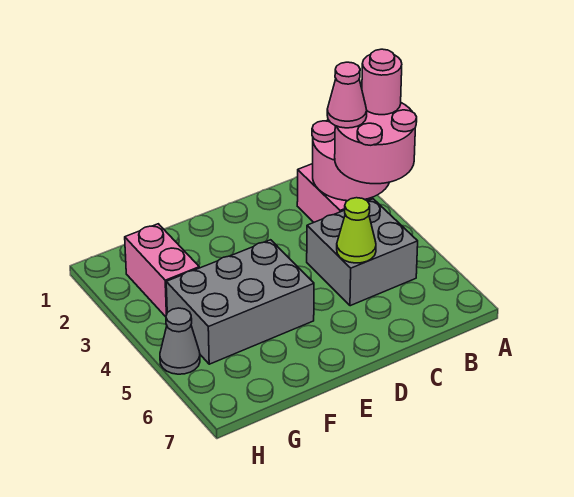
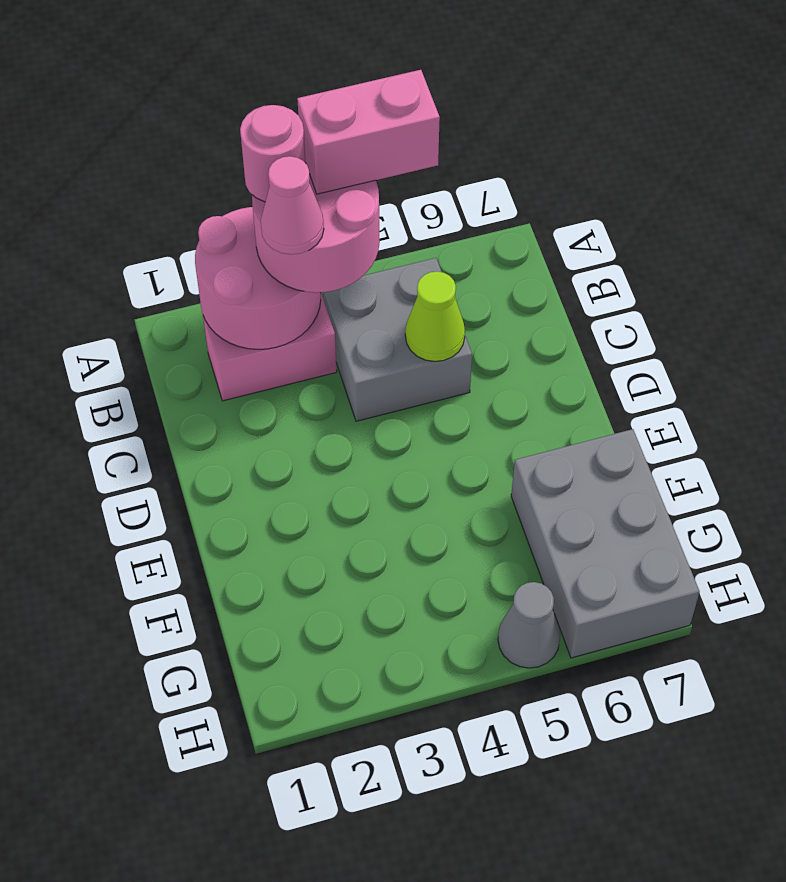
grey brick E4:G5 level 1 -> grey brick F6:H7 level 1
pink brick G2:G3 level 1 -> pink brick A4:A5 level 4

